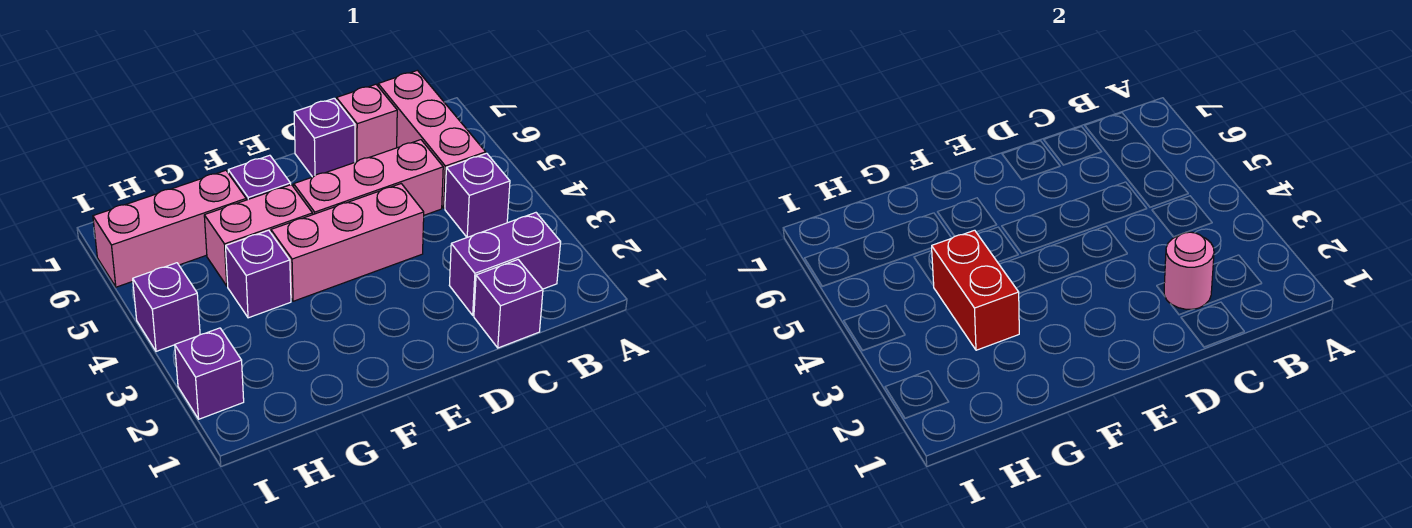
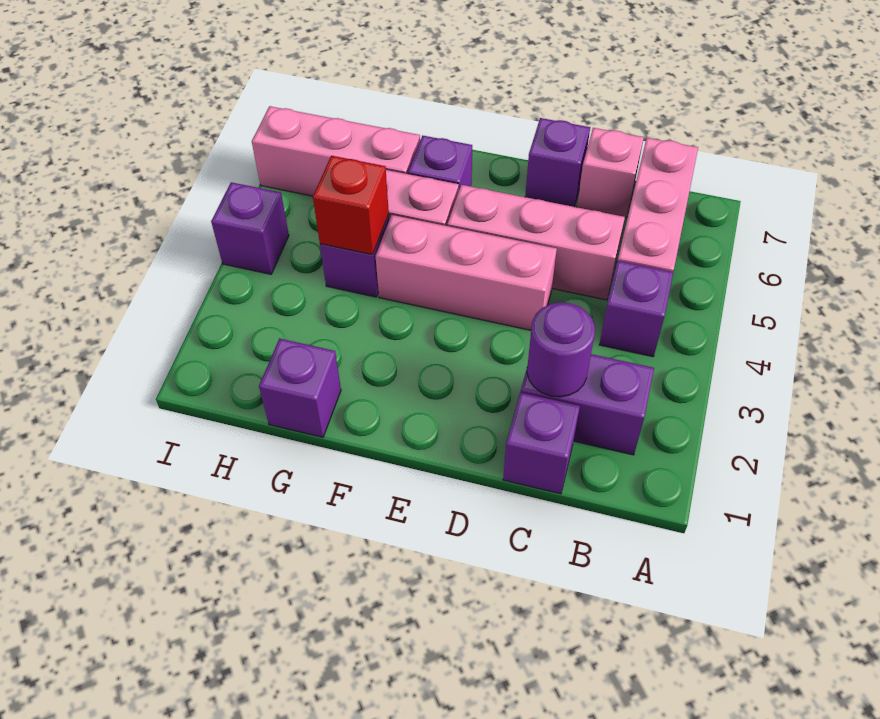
pink round brick C2 level 2 -> purple round brick C2 level 2
red brick G3:G4 level 2 -> red brick G4 level 2
purple brick I2 level 1 -> purple brick G1 level 1

